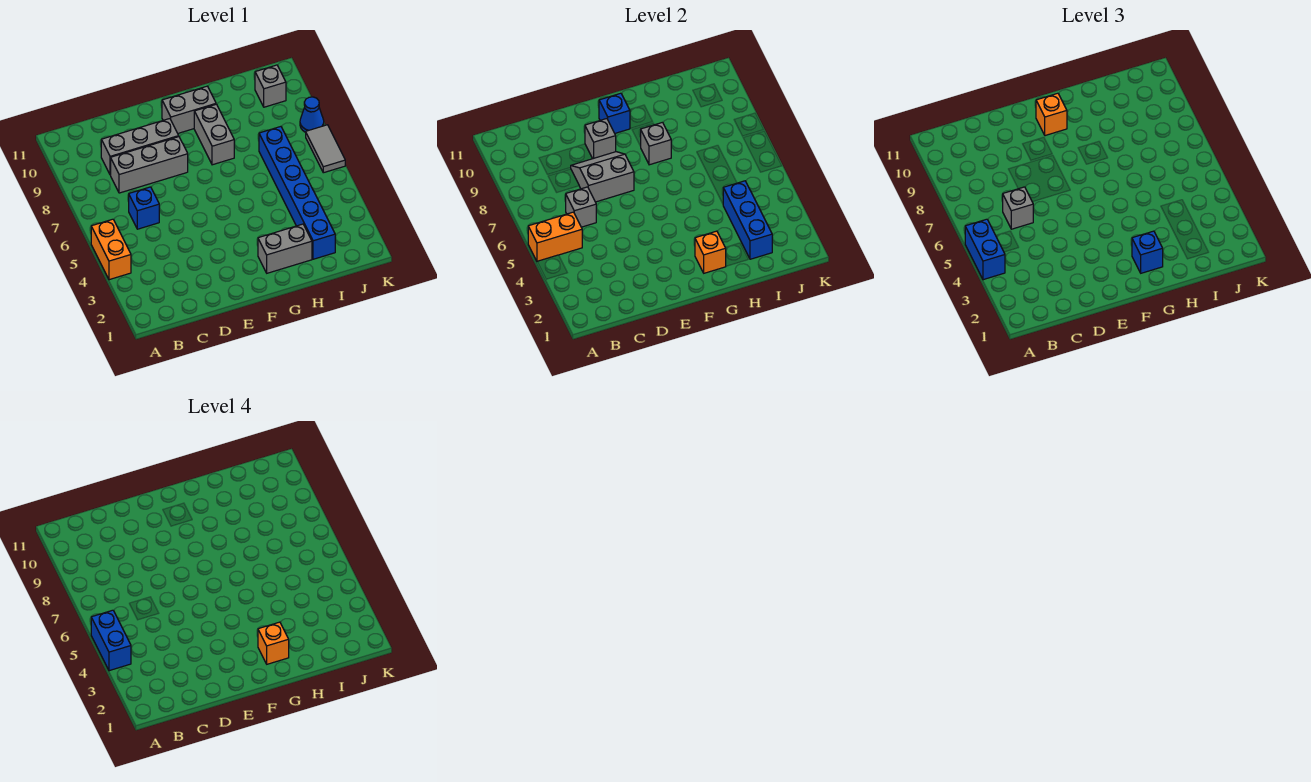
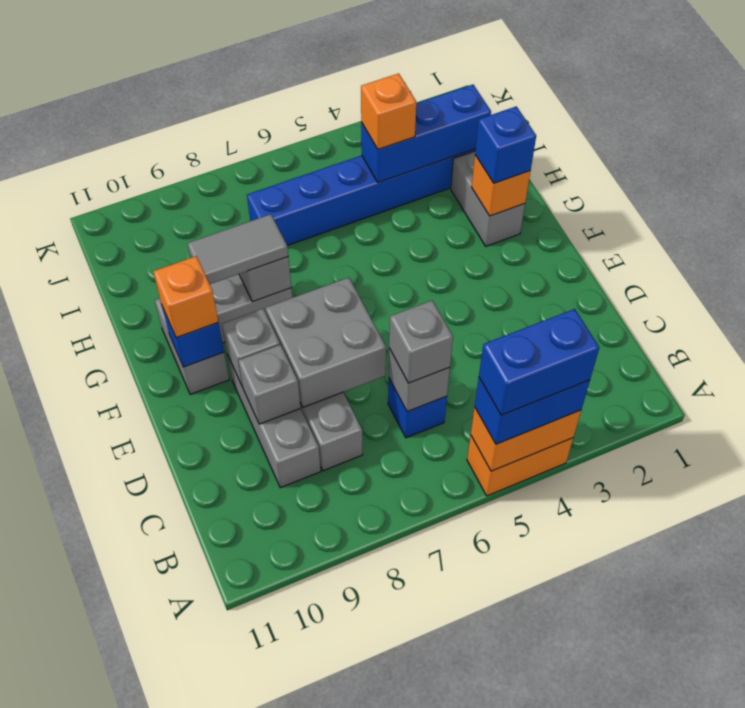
orange brick A5:B5 level 2 -> orange brick A4:A5 level 2
grey slope D7:E8 level 2 top 7 -> grey brick D7:E8 level 2
orange brick G2 level 4 -> orange brick I4 level 3
grey brick J10 level 1 -> grey brick D9 level 2
grey tile K6:K7 level 1 -> grey tile G8:G9 level 3
blue cone K8 level 1 -> none

